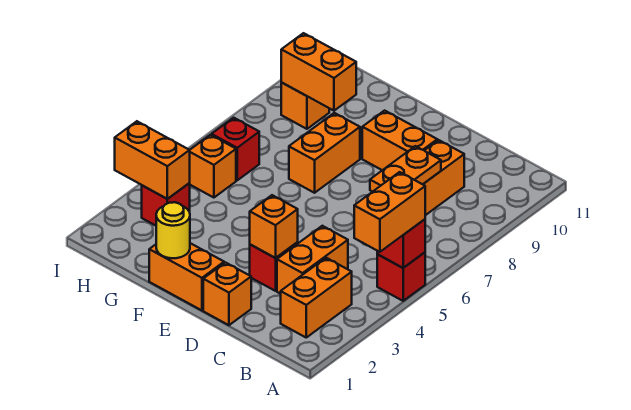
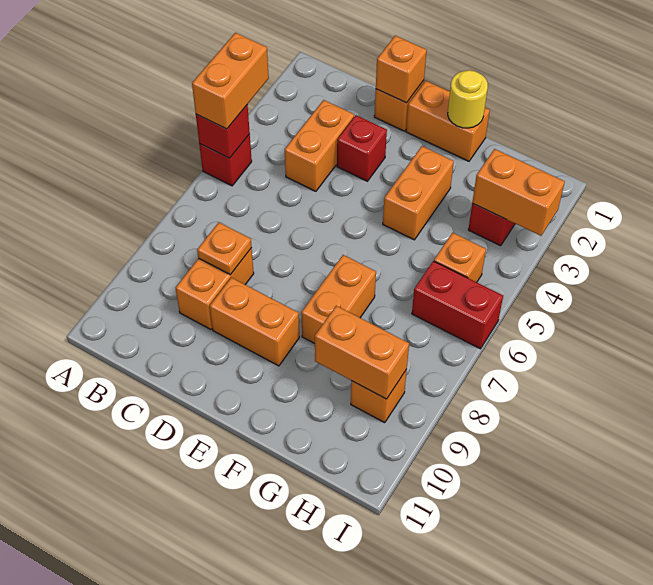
orange brick B2:B3 level 1 -> orange brick F3:F4 level 1
orange plate C7:C8 level 2 -> orange plate C8 level 2
orange brick D3 level 2 -> orange brick D1 level 2
red brick H6 level 1 -> red brick H6:I6 level 1

